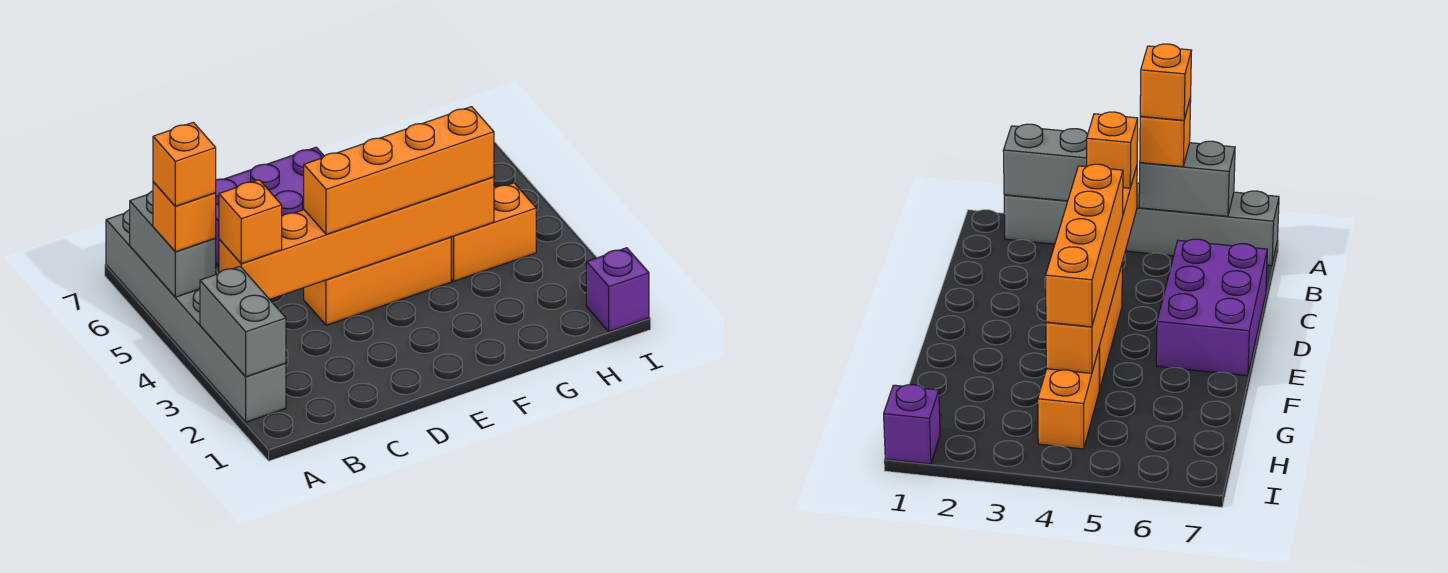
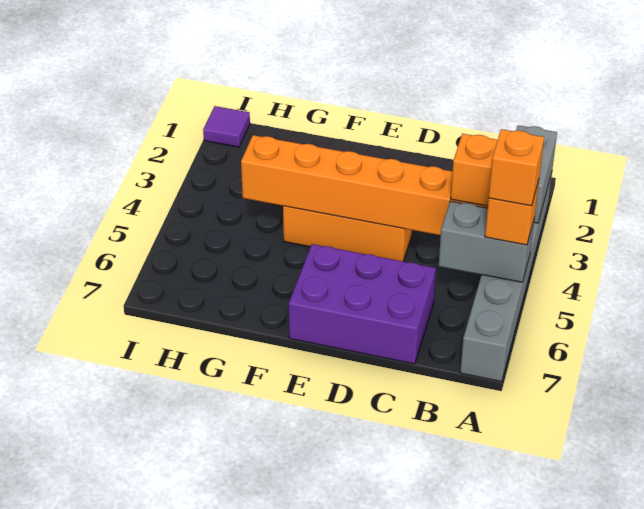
grey brick A5:A6 level 2 -> grey brick A5:B5 level 2
orange brick D4:G4 level 3 -> none
orange brick G4:H4 level 1 -> none
purple brick I1 level 1 -> purple tile I1 level 1

